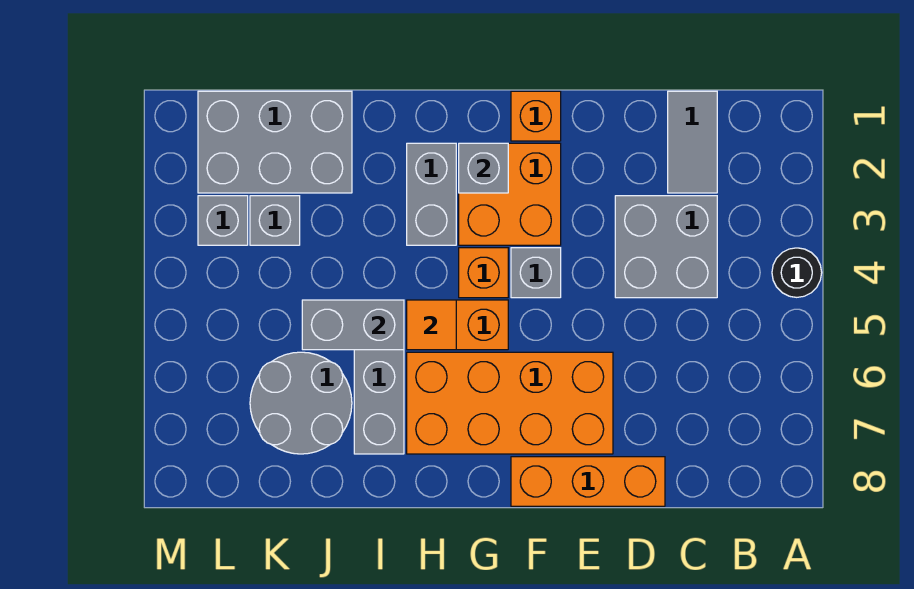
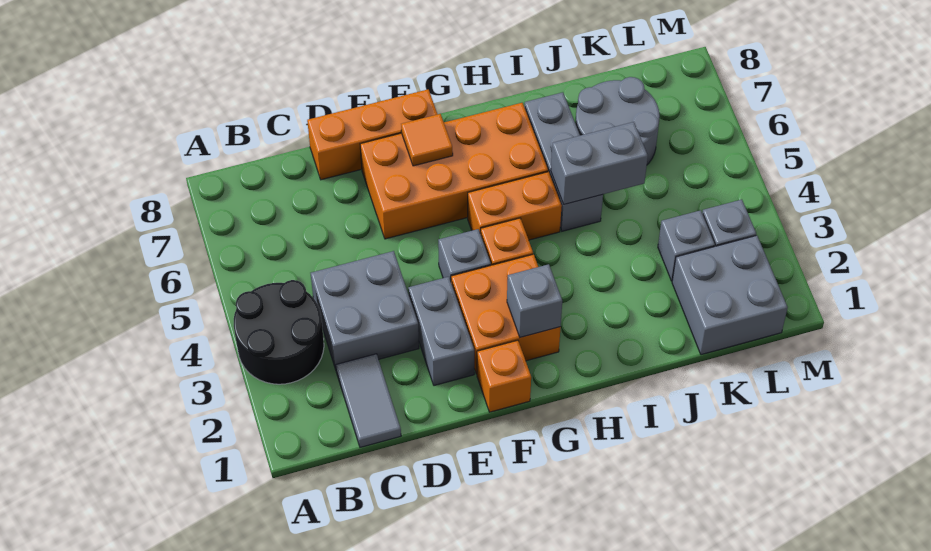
black round brick A4 level 1 -> black round brick A3:B4 level 1
grey brick H2:H3 level 1 -> grey brick E2:E3 level 1
orange tile H5 level 2 -> orange tile F7 level 2
grey brick J1:L2 level 1 -> grey brick K1:L2 level 1

